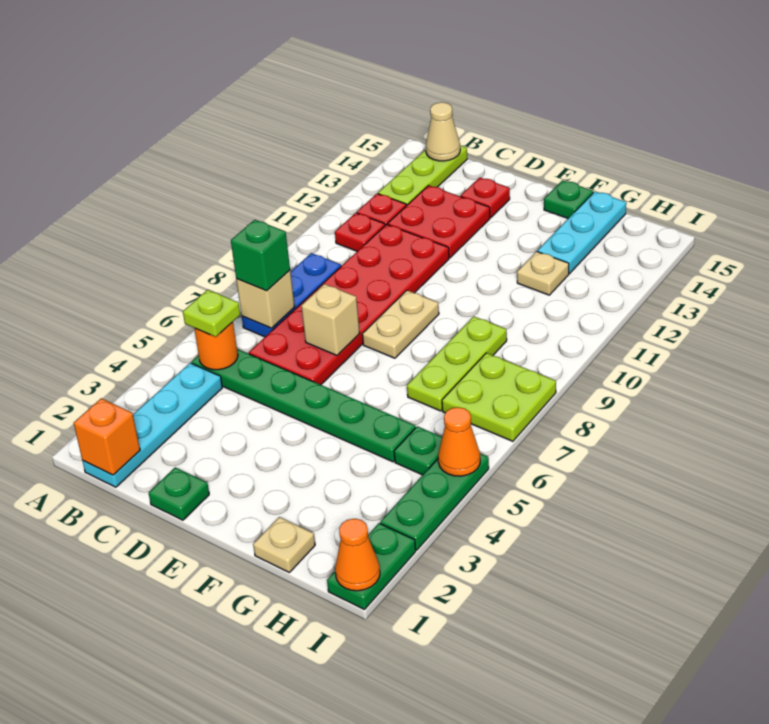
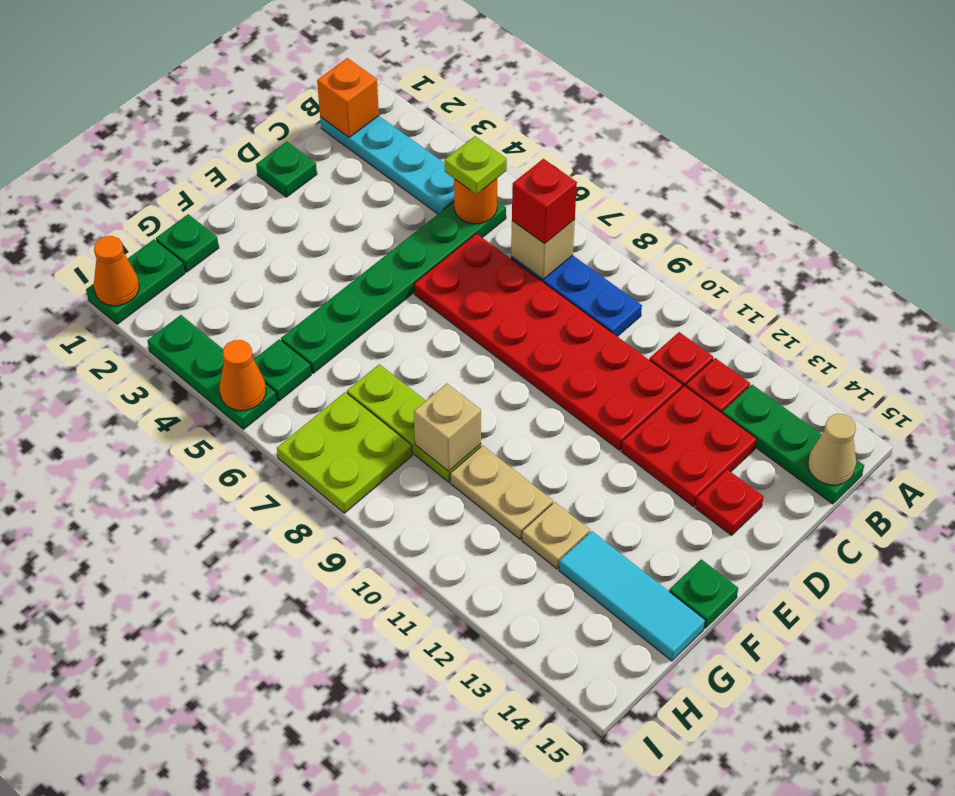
green brick B7 level 3 -> red brick B7 level 3
lime plate B13:B15 level 1 -> green plate B13:B15 level 1
tan brick D7 level 2 -> tan brick G9 level 2
tan plate E8:E9 level 1 -> tan plate G10:G11 level 1
tan plate G1 level 1 -> green plate G1 level 1
cyan plate G13:G15 level 1 -> cyan tile G13:G15 level 1
green plate I1:I2 level 1 -> green plate H1:I1 level 1

